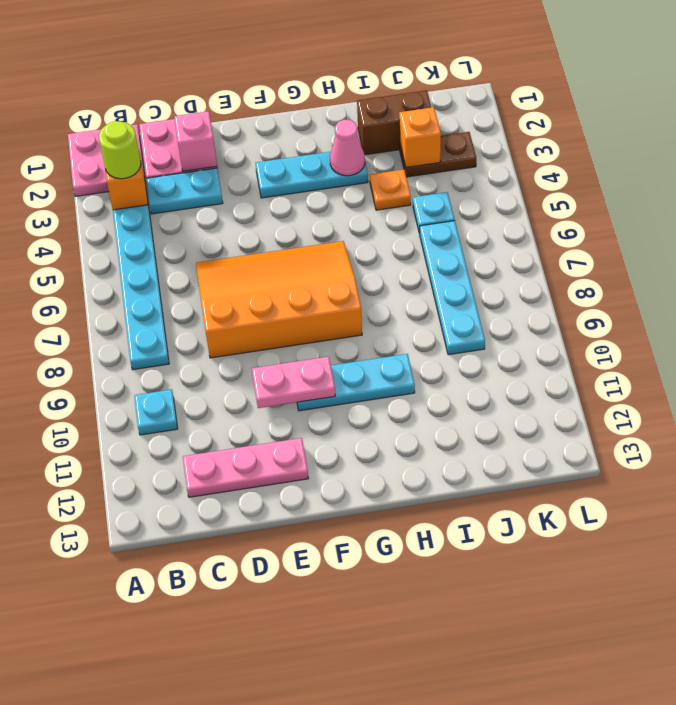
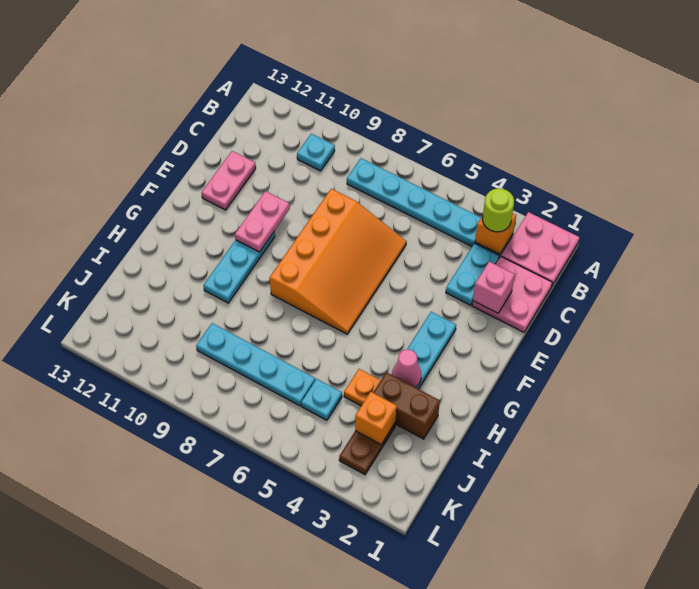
pink plate C12:E12 level 1 -> pink plate D12:E12 level 1
brown brick I2:J2 level 1 -> brown brick I2:I3 level 1

